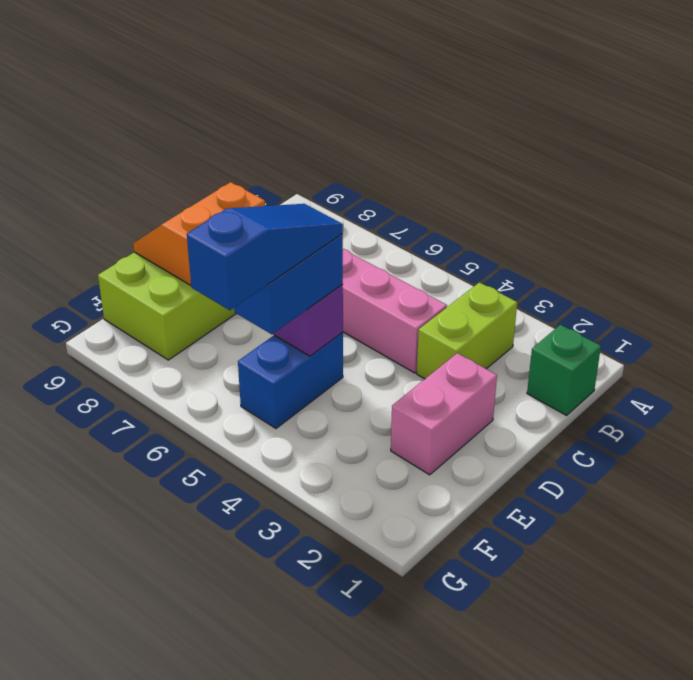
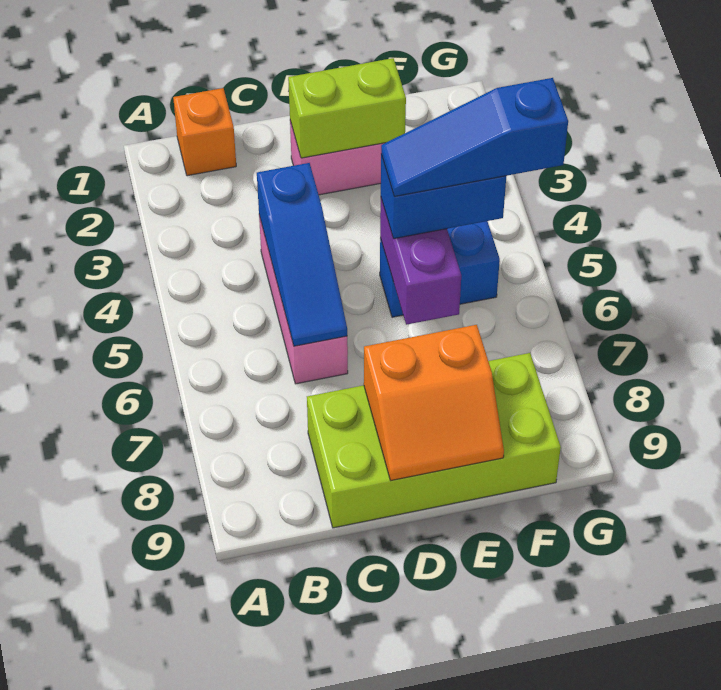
green brick B1 level 1 -> orange brick B1 level 1
lime brick B3:C3 level 1 -> lime brick D2:E2 level 2
none -> blue slope C4:C6 level 2 top 4

